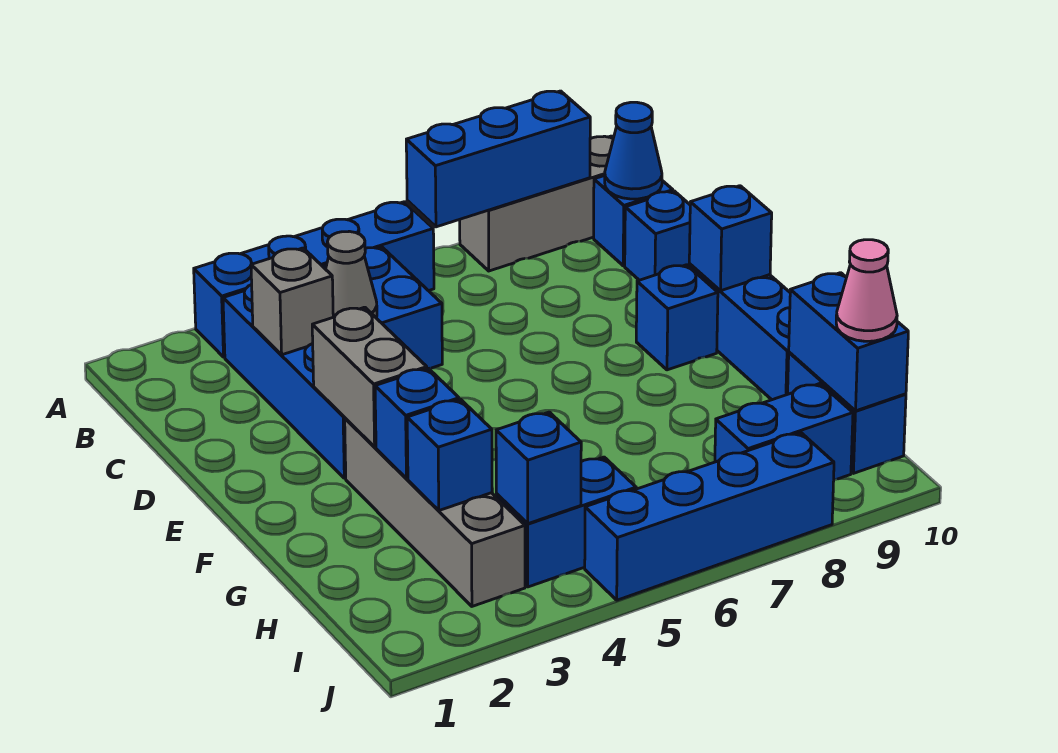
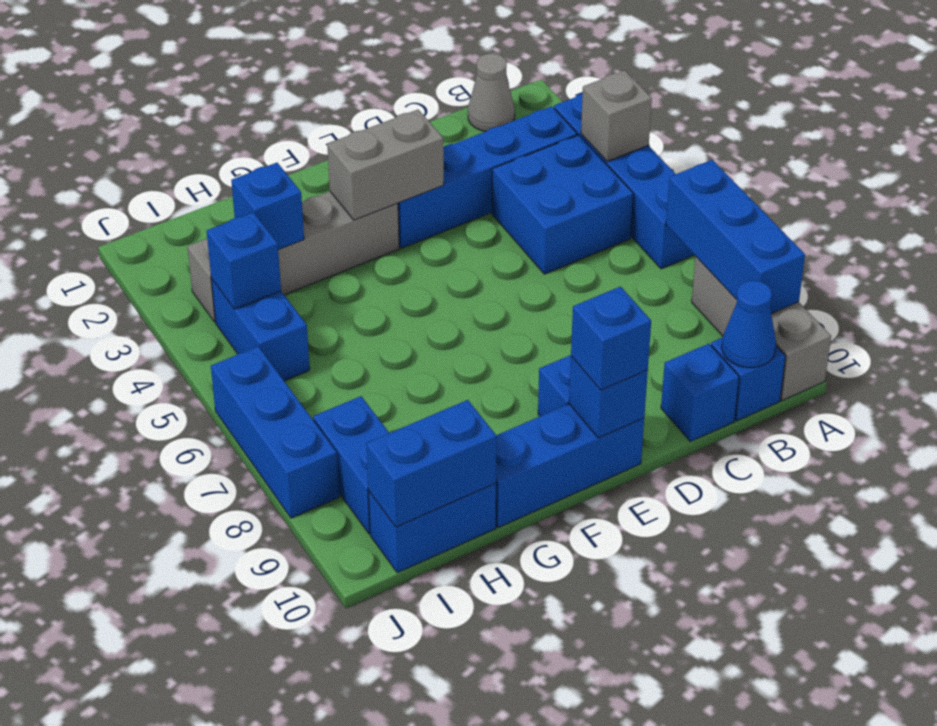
grey brick C3 level 2 -> grey brick A4 level 2
grey cone C4 level 2 -> grey cone B1 level 1
blue brick G3 level 2 -> blue brick E10 level 3
pink cone I10 level 3 -> none
blue brick J5:J8 level 1 -> blue brick J6:J8 level 1

